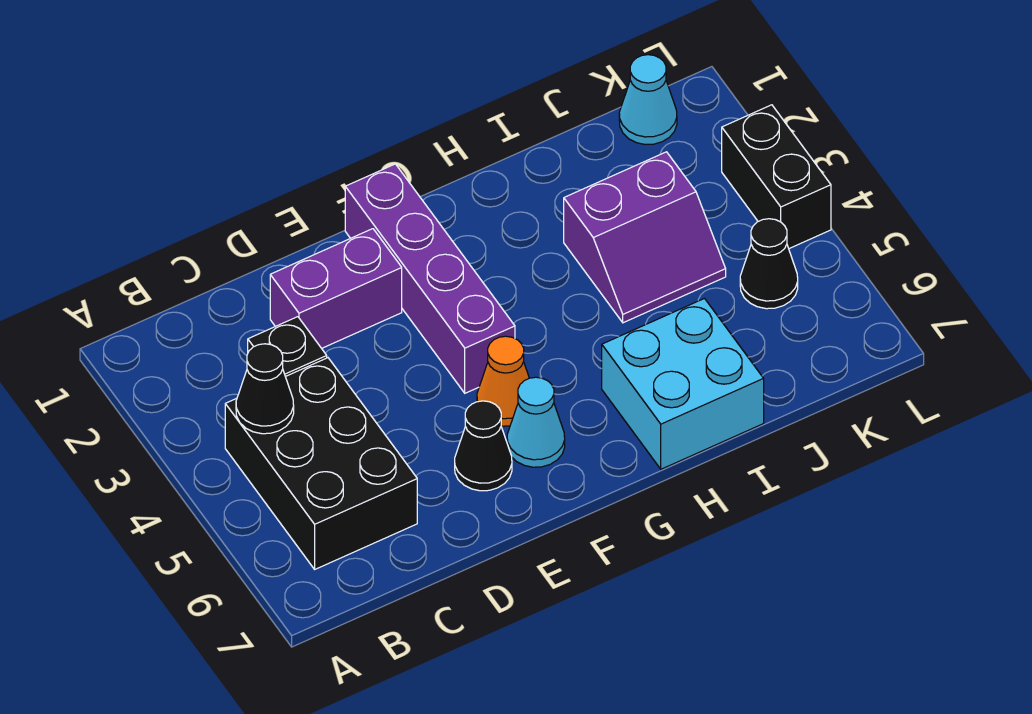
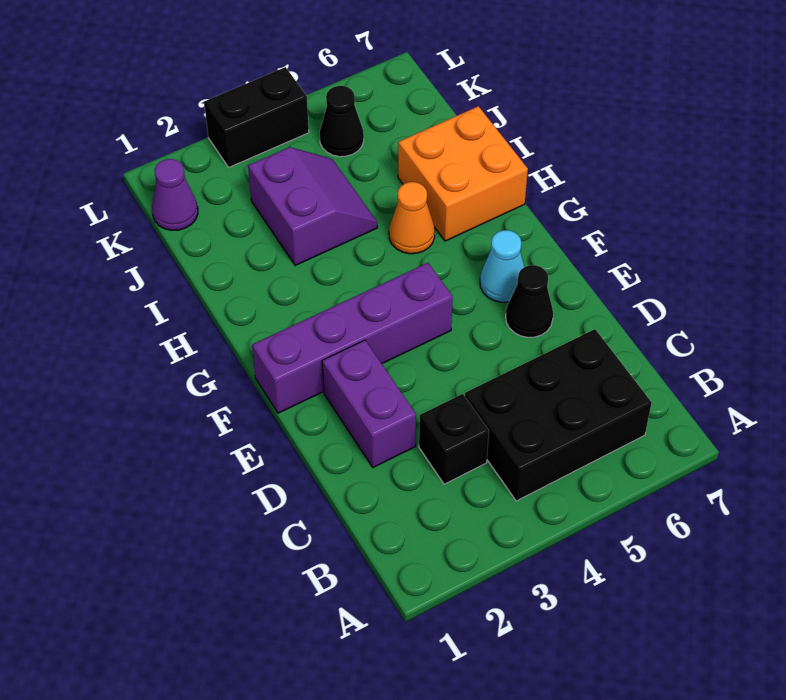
black cone B4 level 2 -> none
orange cone F5 level 1 -> orange cone H5 level 1
cyan brick H6:I7 level 1 -> orange brick H6:I7 level 1
cyan cone K1 level 1 -> purple cone K1 level 1

